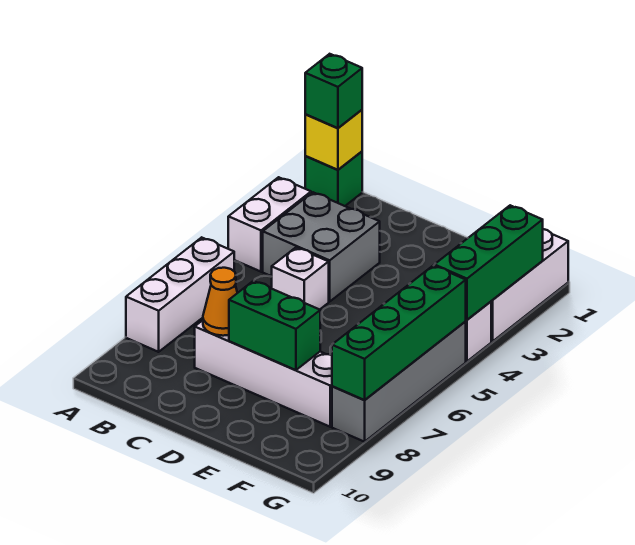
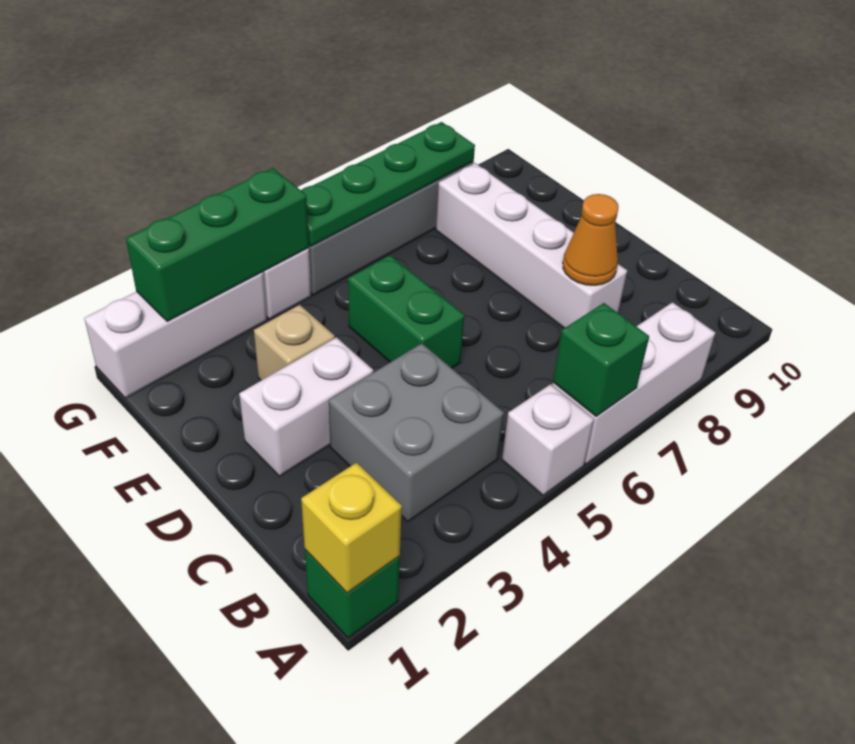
green brick A1 level 3 -> green brick A6 level 2
white brick A3:A4 level 1 -> white brick D2:D3 level 1
white brick C5 level 1 -> white brick A5 level 1
green brick D8:E8 level 2 -> green brick D5:E5 level 1
none -> tan brick E3 level 1
green brick G5:G8 level 2 -> green plate G5:G8 level 2

